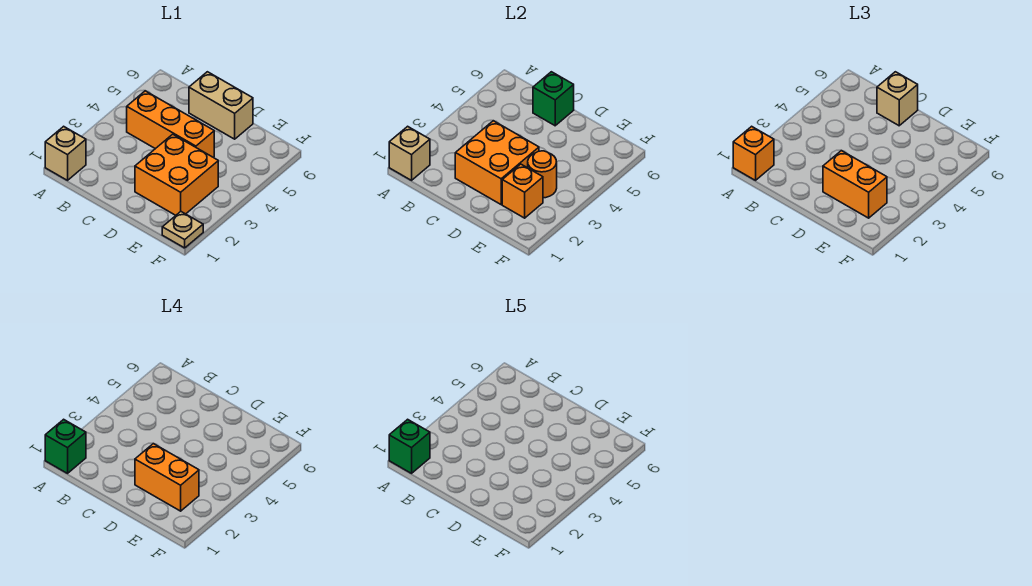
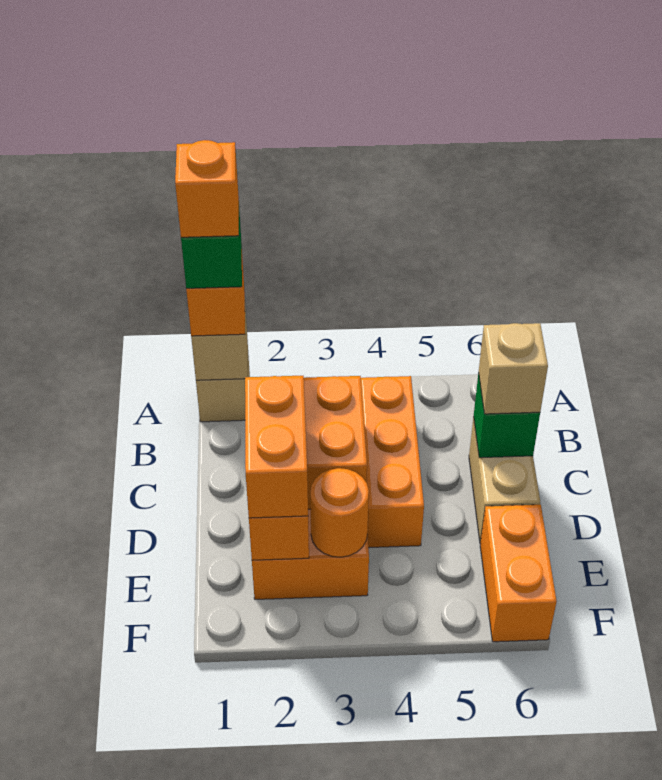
green brick A1 level 5 -> orange brick A1 level 5
orange brick D2:E2 level 4 -> orange brick E6:F6 level 1
tan plate F1 level 1 -> none

